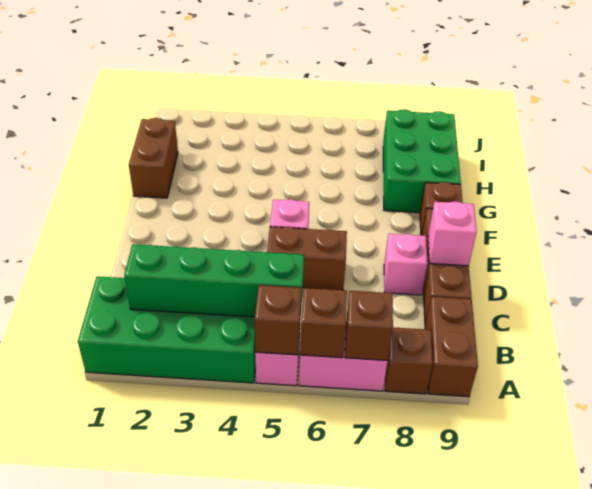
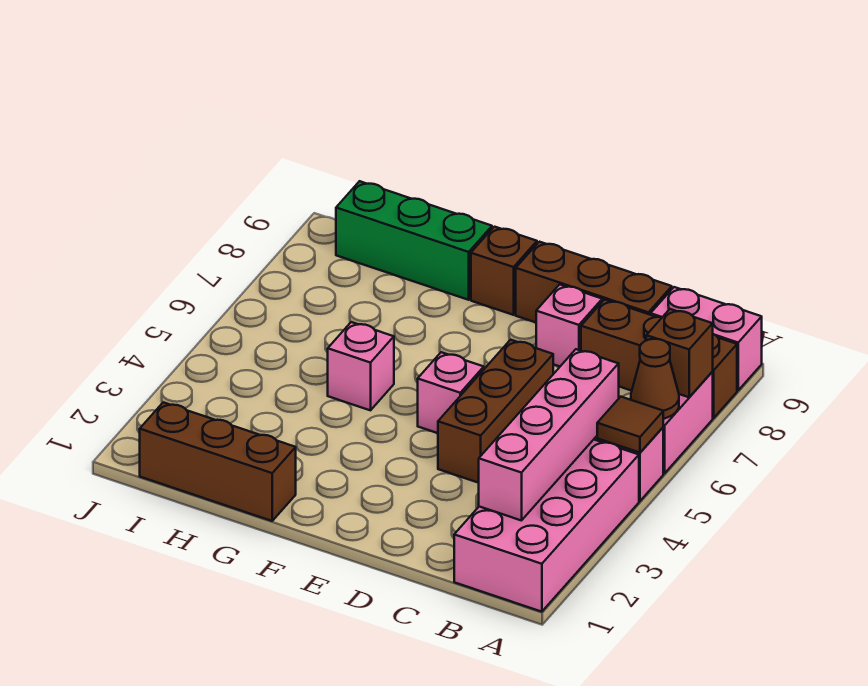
green brick A1:B4 level 1 -> pink brick A1:B4 level 1
brown brick A5 level 2 -> brown tile A5 level 2
brown brick A6 level 2 -> brown cone A6 level 2
brown brick A8 level 1 -> brown brick A8:C8 level 1
brown brick A9:B9 level 1 -> pink brick A9:B9 level 1
green brick B2:B5 level 2 -> pink brick B2:B5 level 2
brown brick D5:D6 level 1 -> brown brick D4:D6 level 1
pink brick D9 level 2 -> pink brick G5 level 1
brown brick G1:H1 level 1 -> brown brick G1:I1 level 1
green brick G8:I9 level 1 -> green brick G9:I9 level 1

